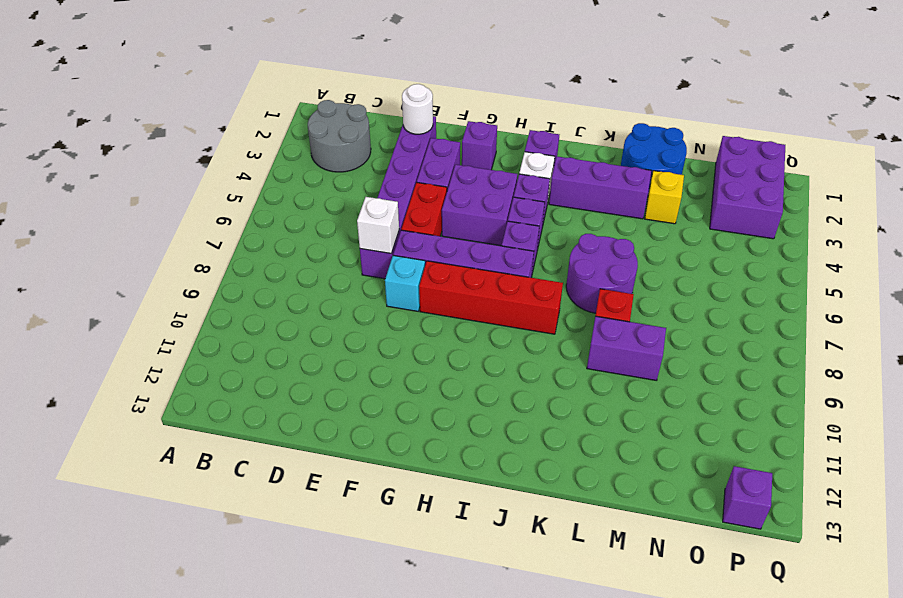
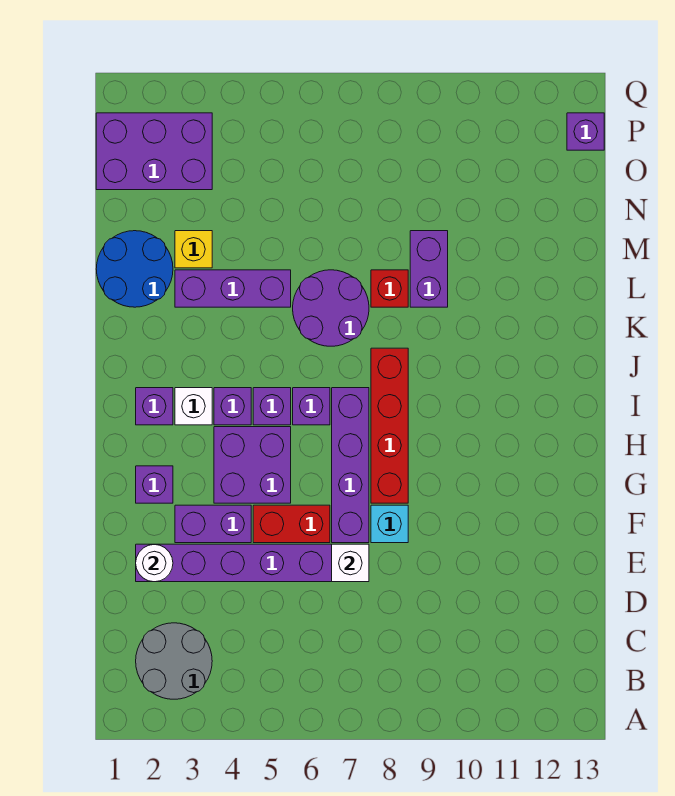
purple brick J3:L3 level 1 -> purple brick L3:L5 level 1

